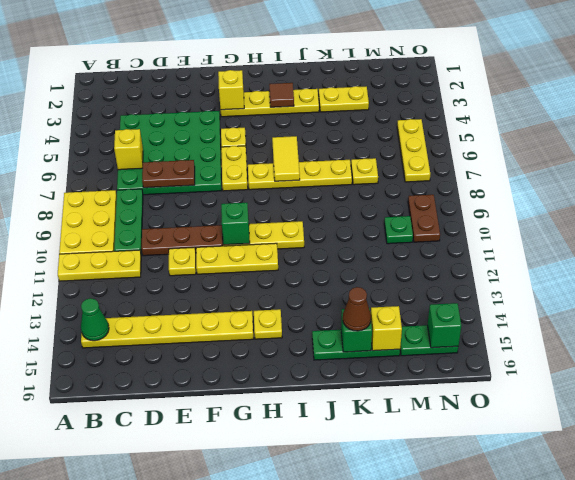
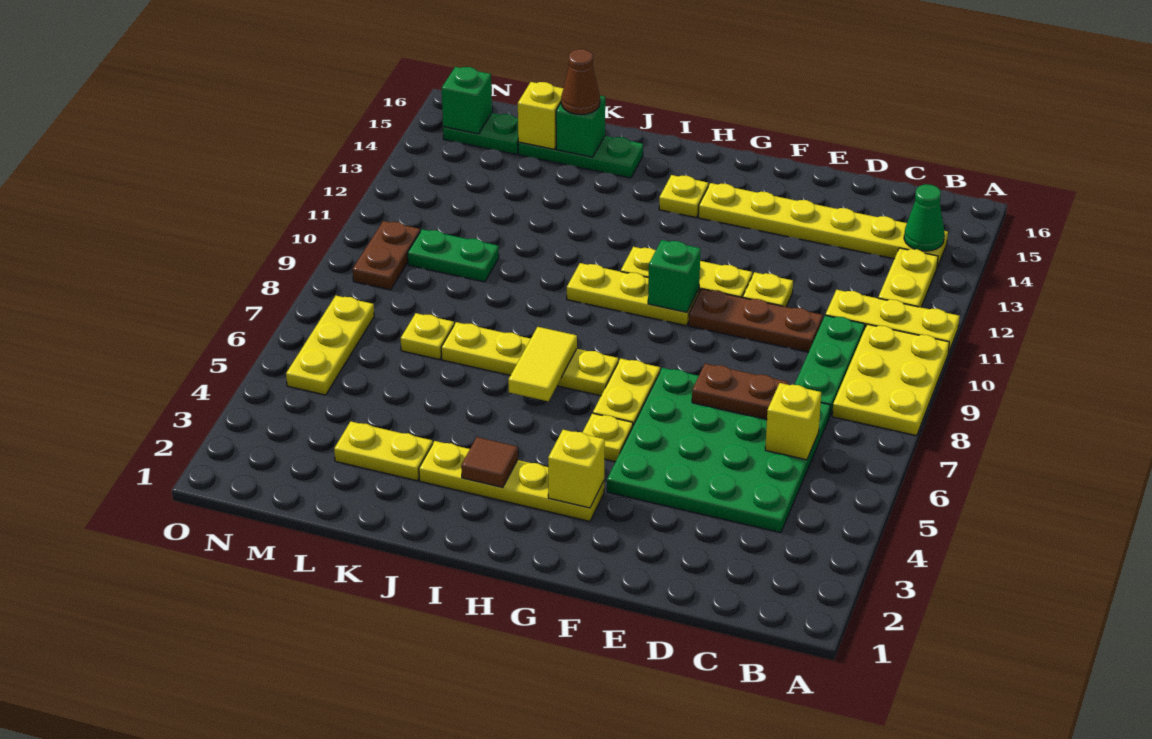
none -> yellow plate B12:B13 level 1
green plate M10 level 1 -> green plate L10:M10 level 1

